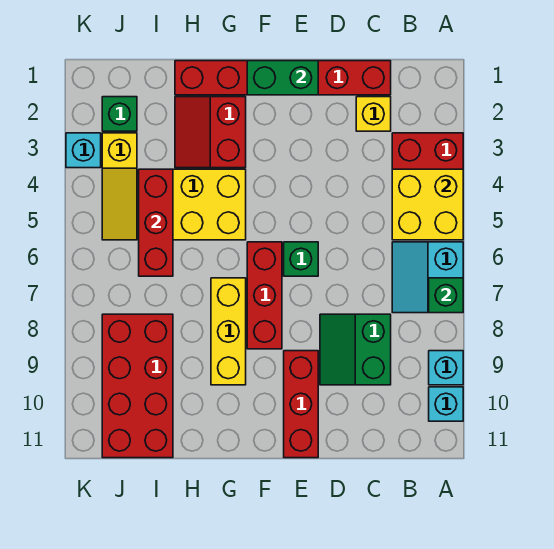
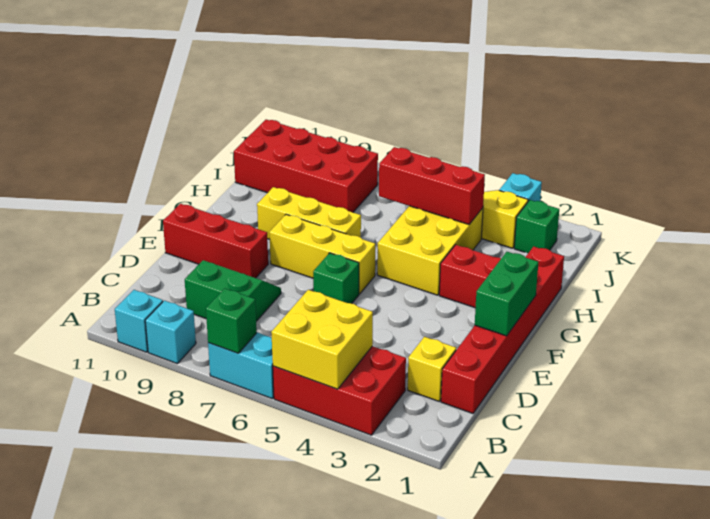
red brick F6:F8 level 1 -> yellow brick F6:F8 level 1

